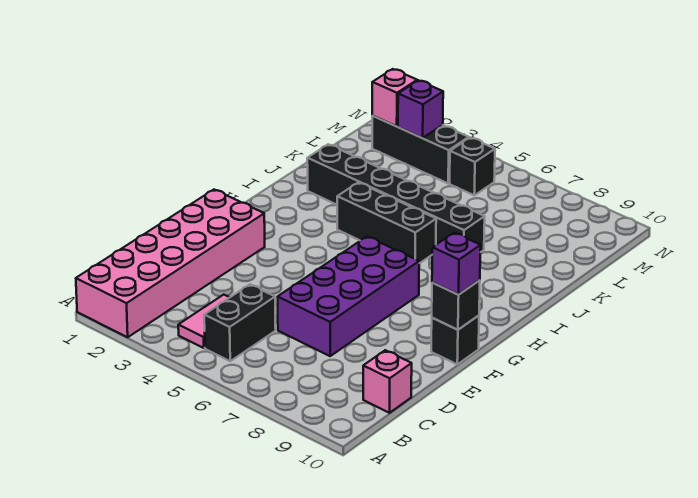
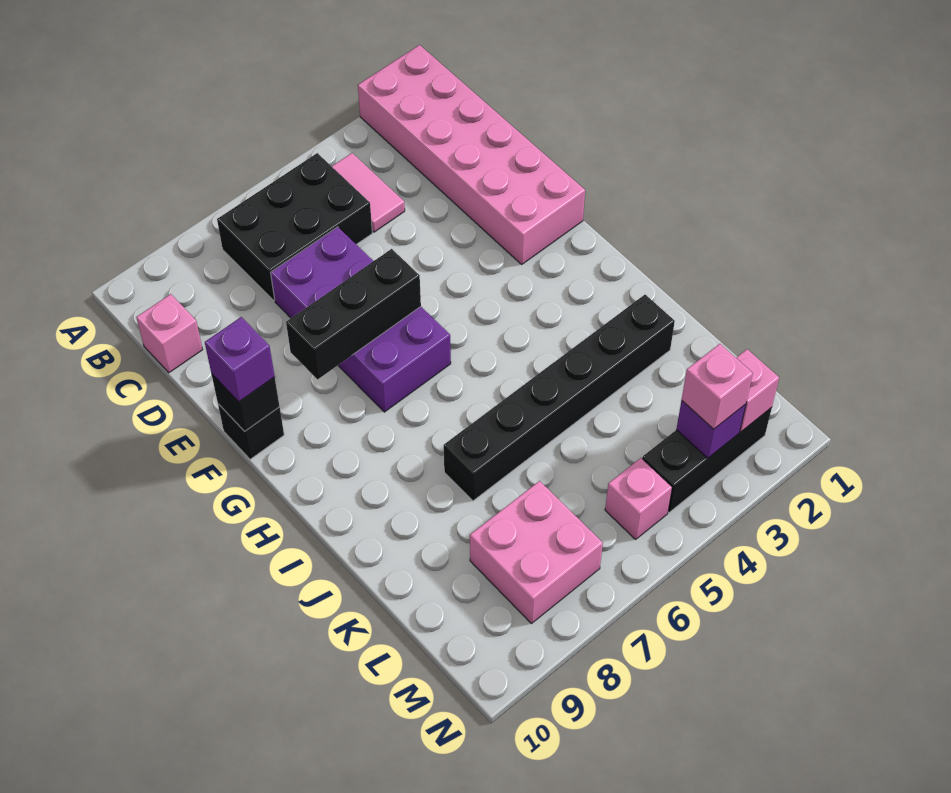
black brick B5:C5 level 1 -> black brick B5:C7 level 1
black brick I4:I6 level 1 -> black brick F6:F8 level 2
none -> pink brick L7:M8 level 1
none -> pink brick M3 level 3
black brick M5 level 1 -> pink brick M5 level 1

